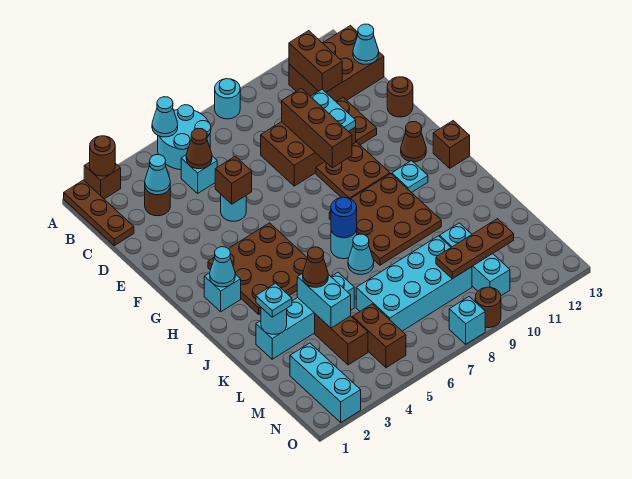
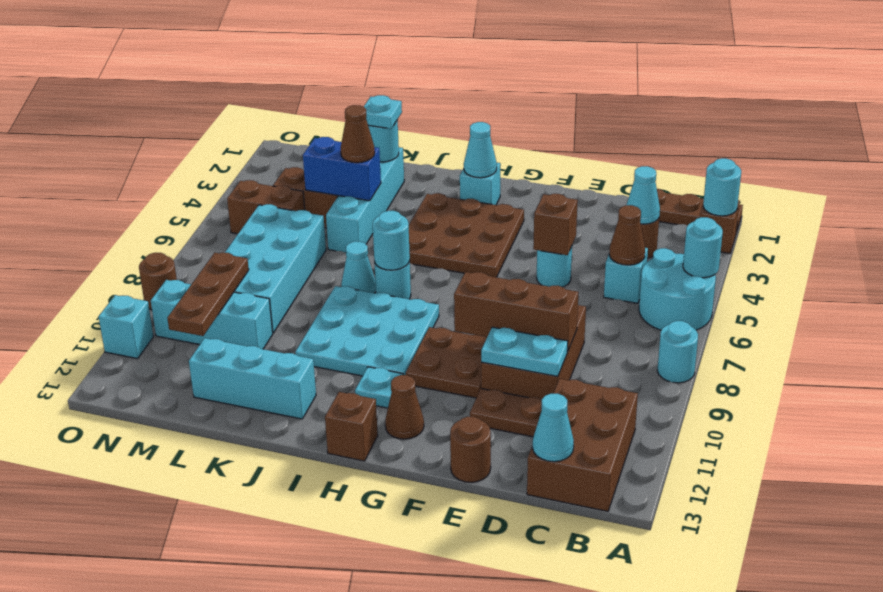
brown round brick A2 level 2 -> cyan round brick A2 level 2
cyan cone A5 level 2 -> cyan round brick A5 level 2
brown brick B11:C11 level 2 -> none
brown plate H8:J10 level 1 -> cyan plate H8:J10 level 1
blue round brick I7 level 2 -> cyan round brick I7 level 2
cyan brick K4:L4 level 2 -> blue brick K4:L4 level 2
cyan brick M2:O2 level 1 -> cyan brick J12:L12 level 1
cyan brick O8 level 1 -> cyan brick O11 level 1

